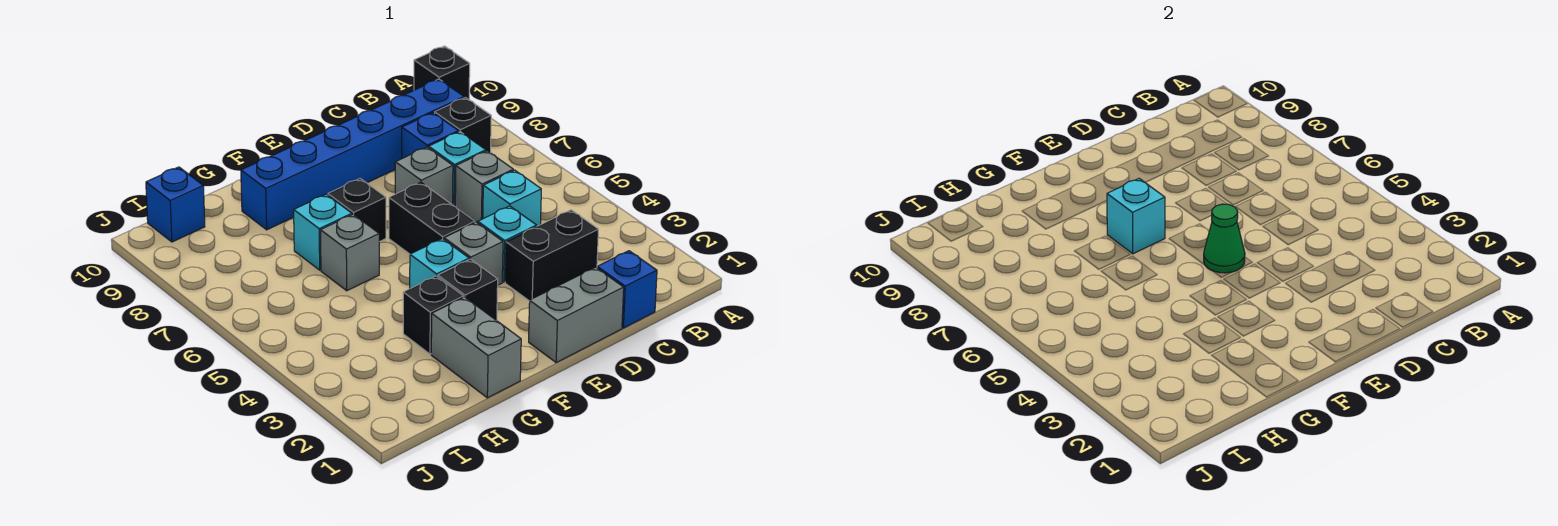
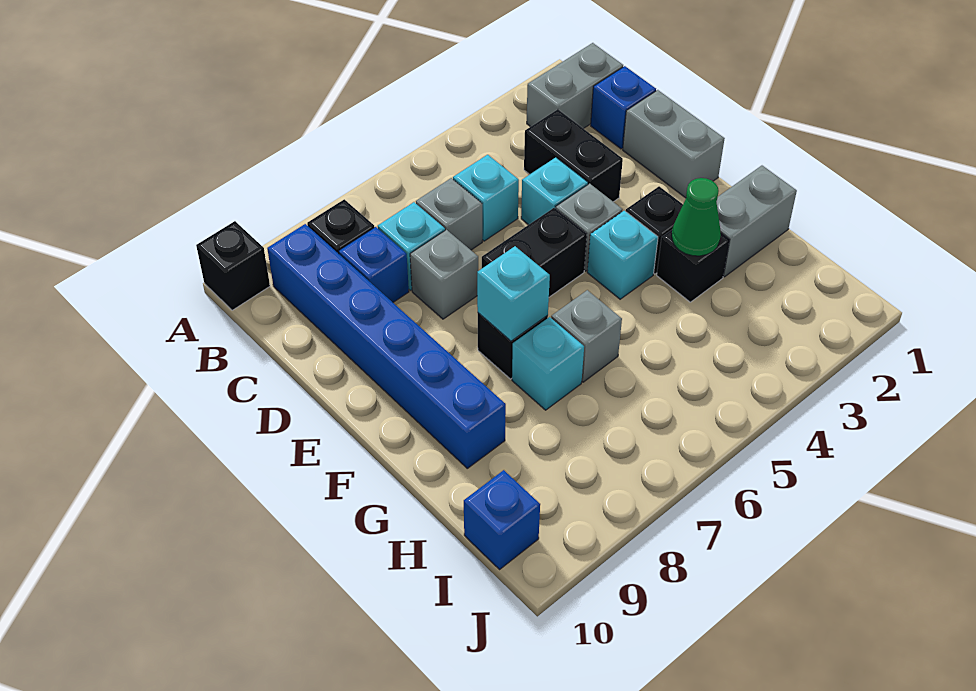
none -> grey brick B1:B2 level 1
green cone E5 level 2 -> green cone G3 level 2

